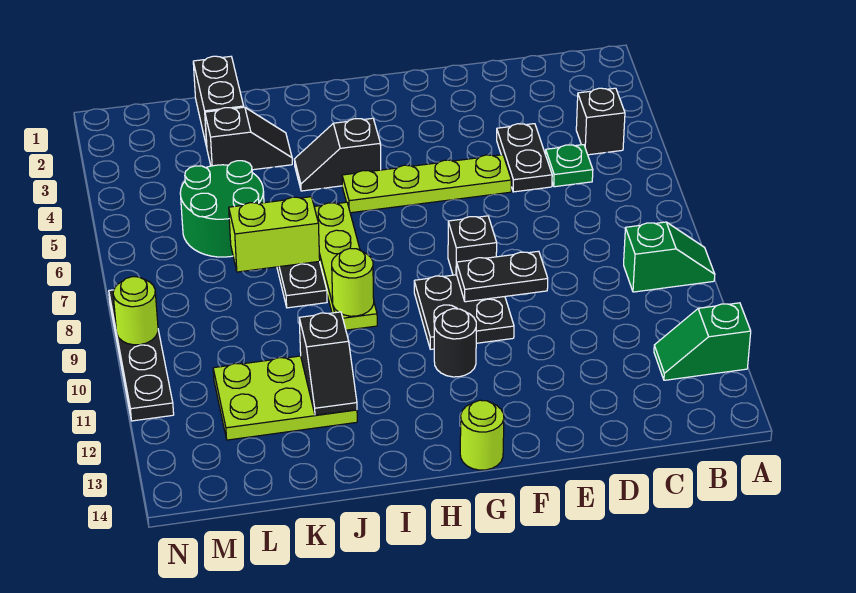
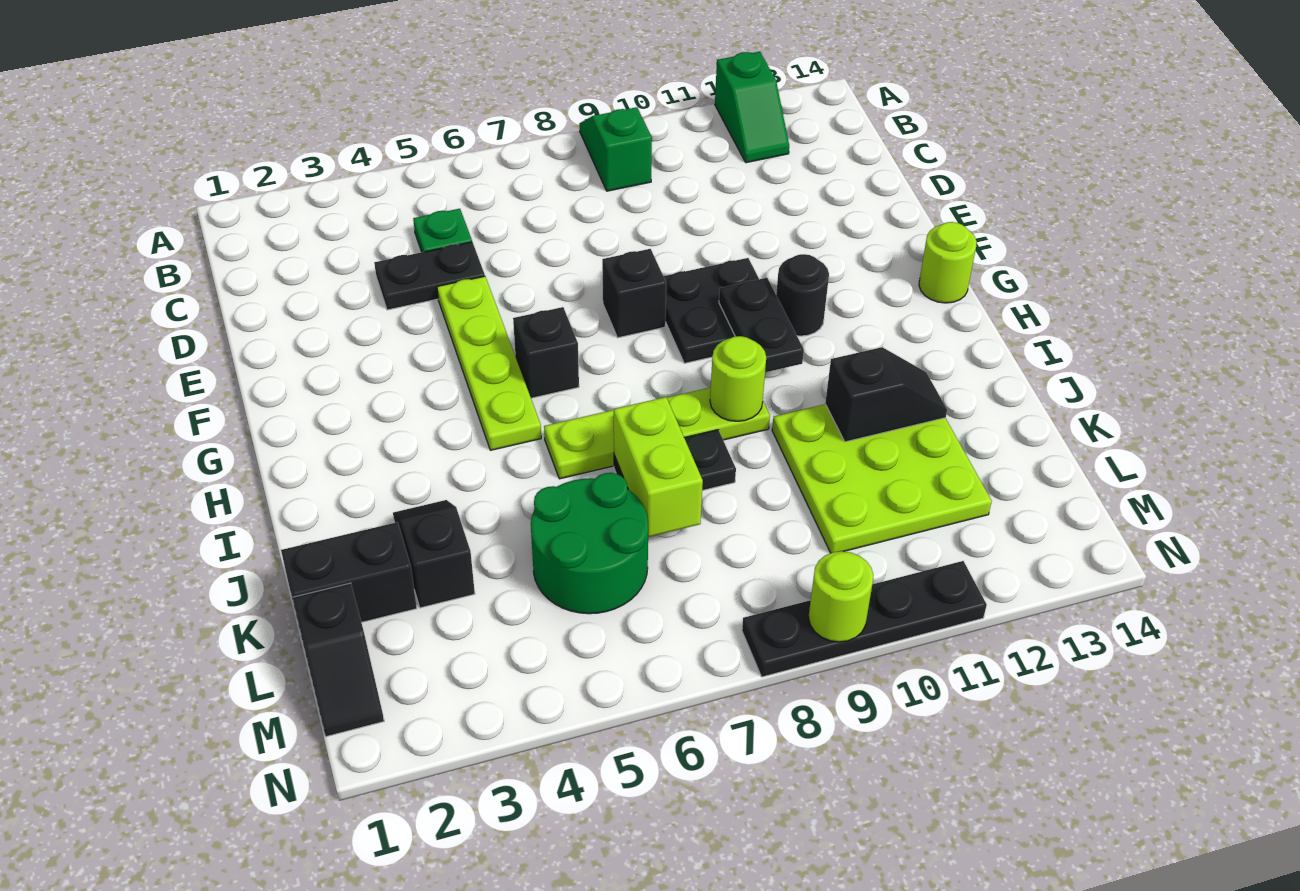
black brick B4 level 1 -> black brick G6 level 1
black plate E9:F9 level 2 -> black plate G10:H10 level 2
black slope H4:I4 level 1 top H -> black slope L1:M1 level 1 top L
lime plate J11:L12 level 1 -> lime plate J10:L12 level 1

